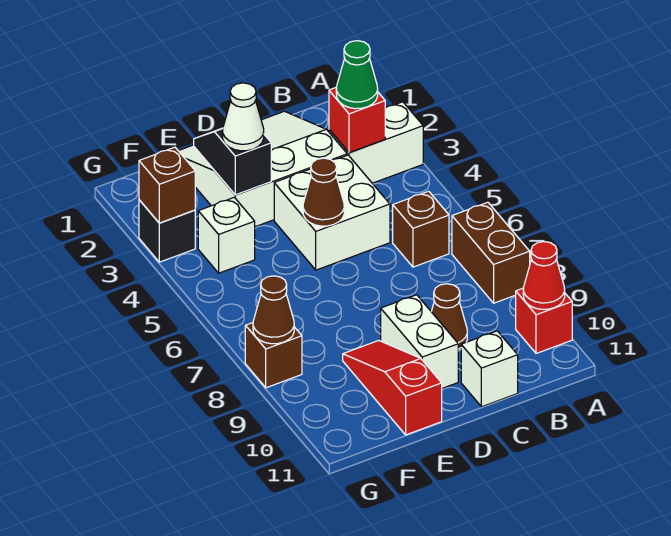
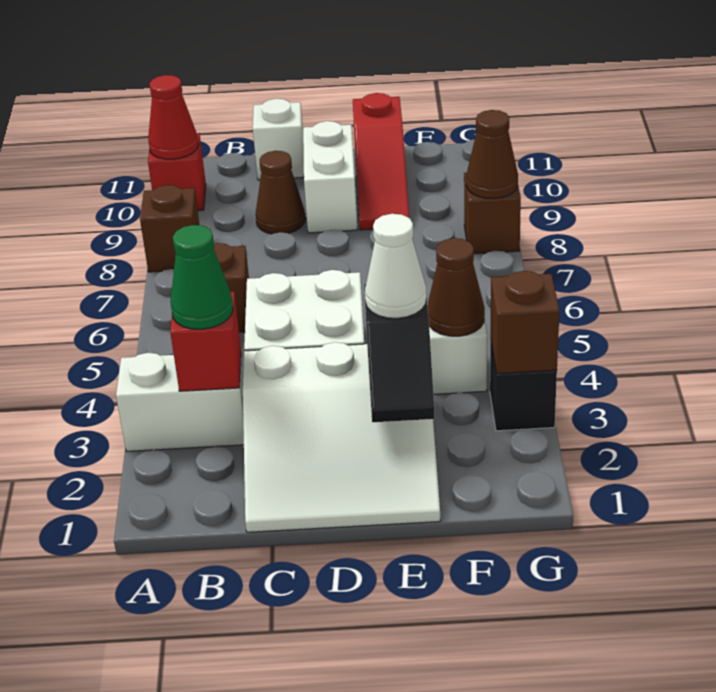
brown brick A7:A8 level 1 -> brown brick A8 level 1
brown cone D5 level 2 -> brown cone F4 level 2

